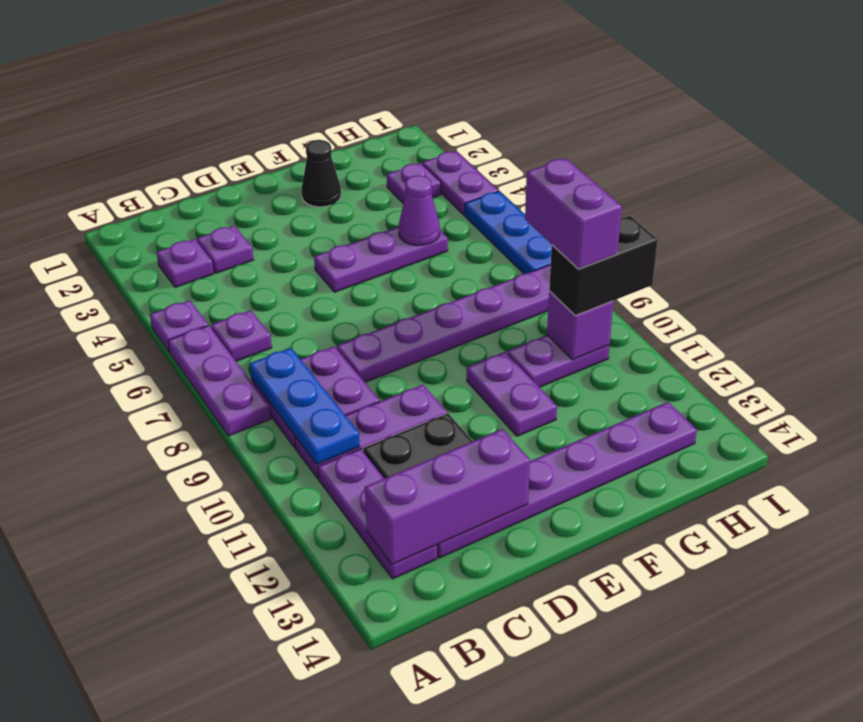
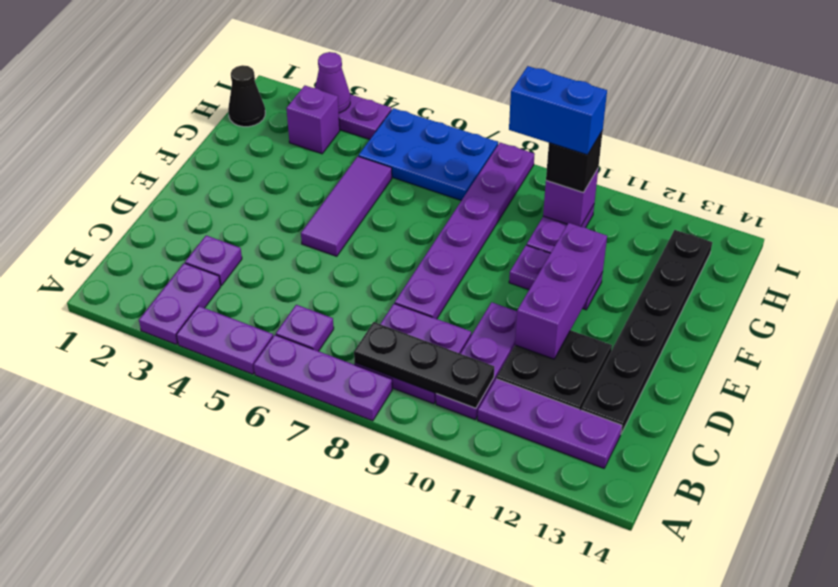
purple plate A5 level 1 -> purple plate A4:A5 level 1
purple plate B3 level 1 -> purple plate A3:B3 level 1
blue plate B8:B10 level 2 -> black plate B8:B10 level 2
purple brick B13:D13 level 2 -> purple brick D11:F11 level 2
purple plate C13:H13 level 1 -> black plate C13:H13 level 1
purple plate E5:G5 level 1 -> purple tile E5:G5 level 1
black cone F2 level 1 -> black cone H1 level 1
purple cone G5 level 2 -> purple cone I3 level 2
purple plate H3 level 1 -> purple brick H3 level 1
purple brick H9:H10 level 4 -> blue brick H9:H10 level 4
black brick H10:I10 level 3 -> black brick H10 level 3
blue plate I5:I7 level 1 -> blue plate H5:I7 level 1

